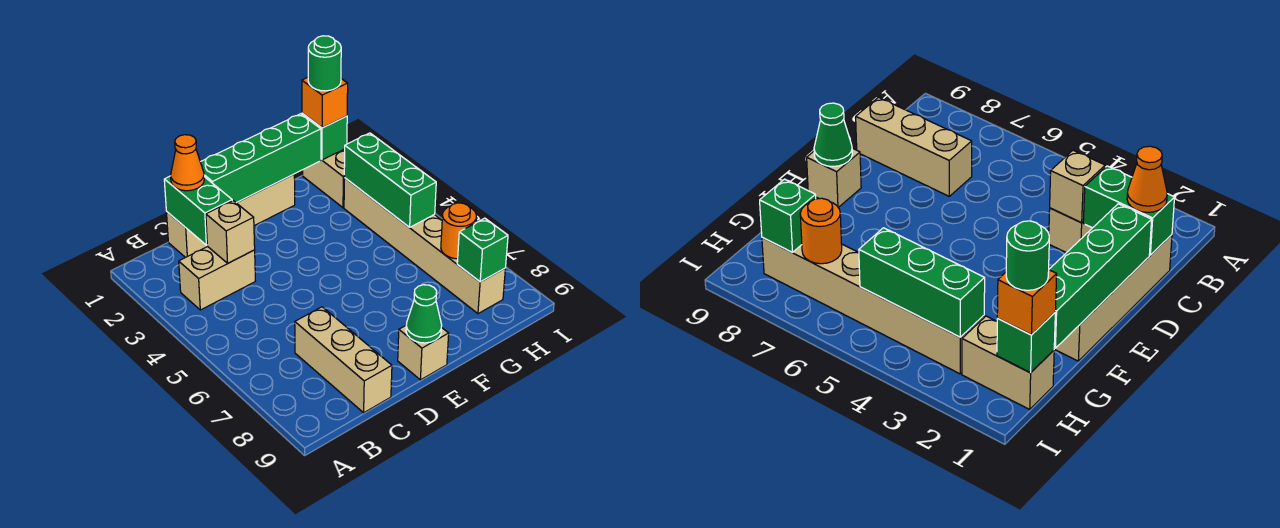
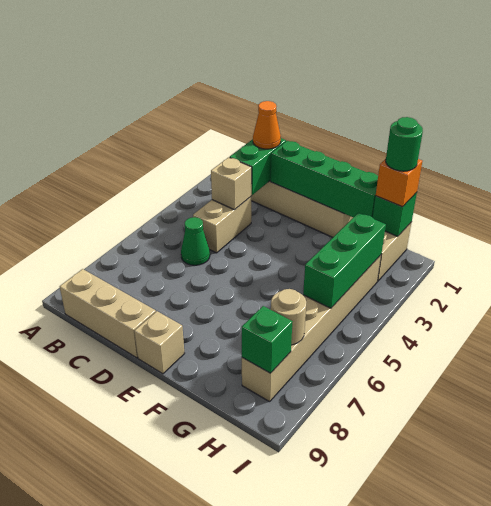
tan brick B3:C3 level 1 -> tan brick C3:C4 level 1
tan brick C7:C9 level 1 -> tan brick B9:D9 level 1
green cone E9 level 2 -> green cone C5 level 1
orange round brick H7 level 2 -> tan round brick H7 level 2

